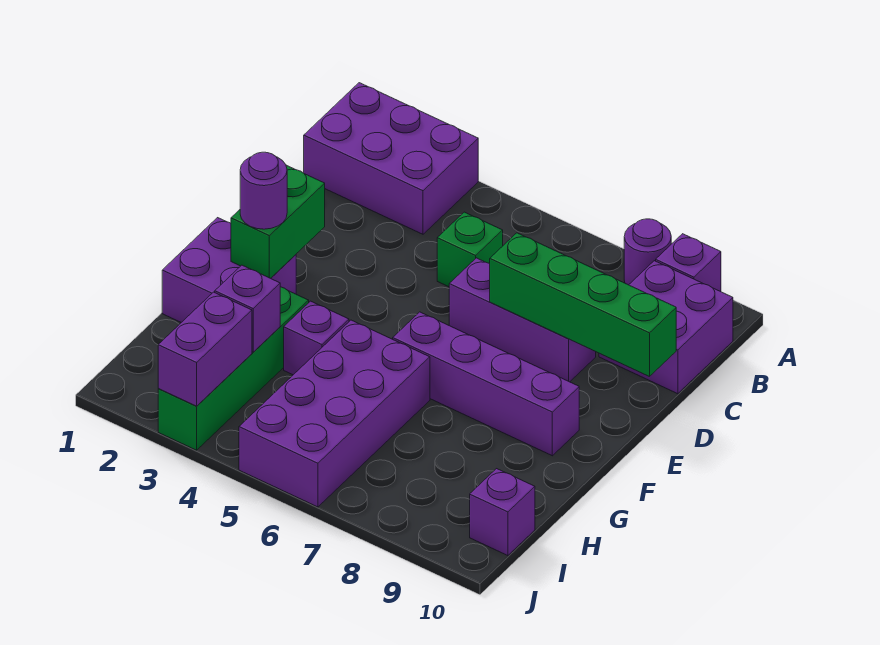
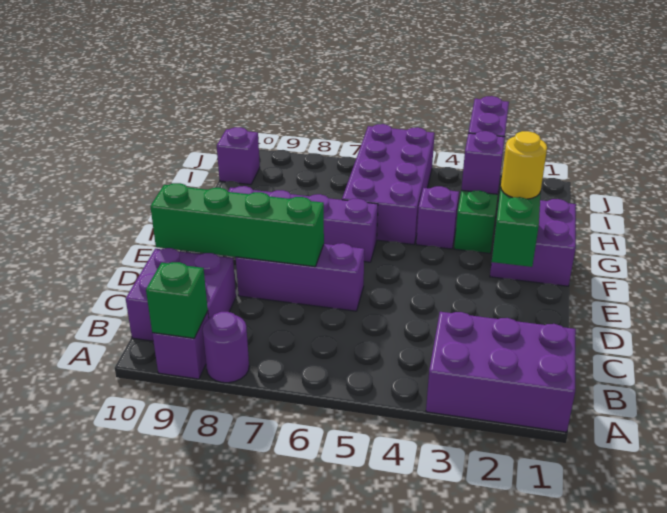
green brick C5 level 1 -> green brick A9 level 2
purple round brick F2 level 3 -> yellow round brick F2 level 3

